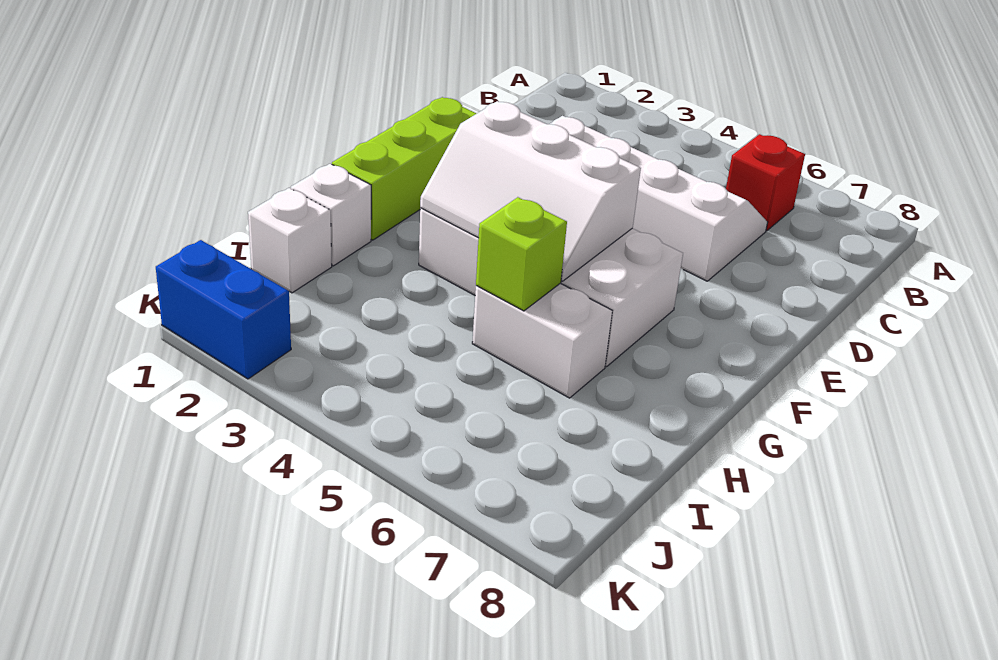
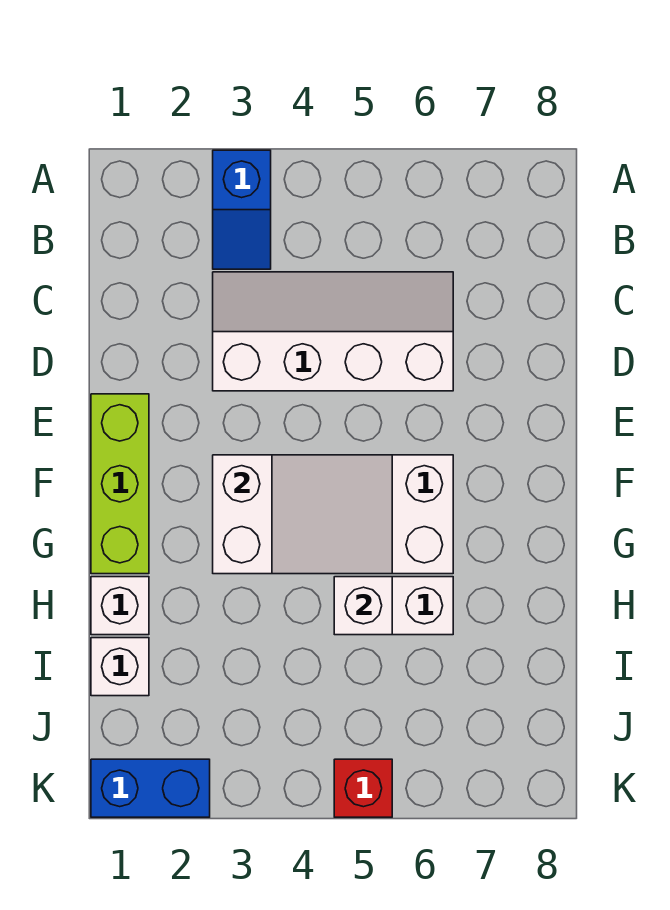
none -> blue slope A3:B3 level 1 top A
red brick B6 level 1 -> red brick K5 level 1
white slope F3:G5 level 2 top F -> white slope F3:G5 level 2 top 3
lime brick H5 level 2 -> white brick H5 level 2

